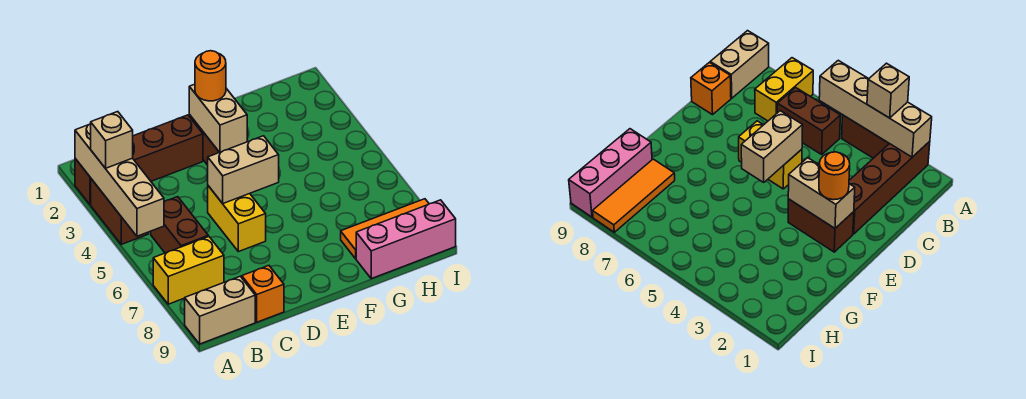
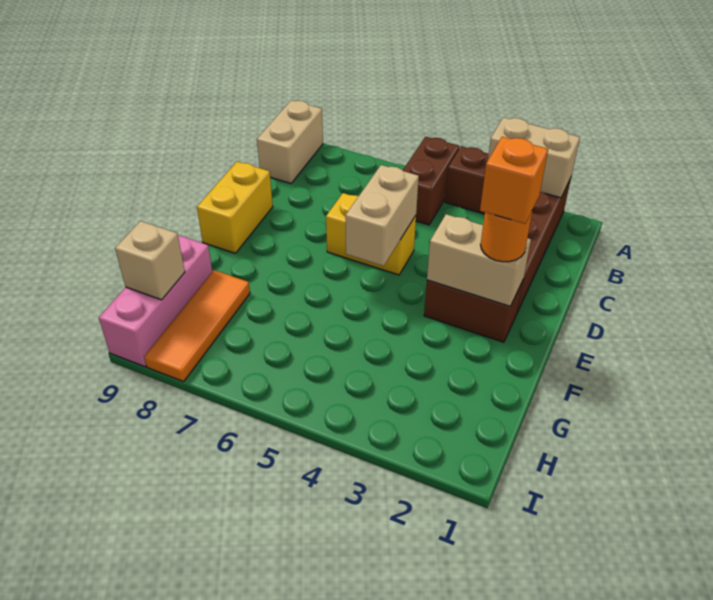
tan brick A2:A5 level 2 -> tan brick A2:A3 level 2
tan brick A3 level 3 -> tan brick H9 level 2
yellow brick A7:B7 level 1 -> yellow brick D9:E9 level 1
brown brick B5:B6 level 1 -> brown brick A5:B5 level 1
orange brick C9 level 1 -> orange brick E2 level 4

